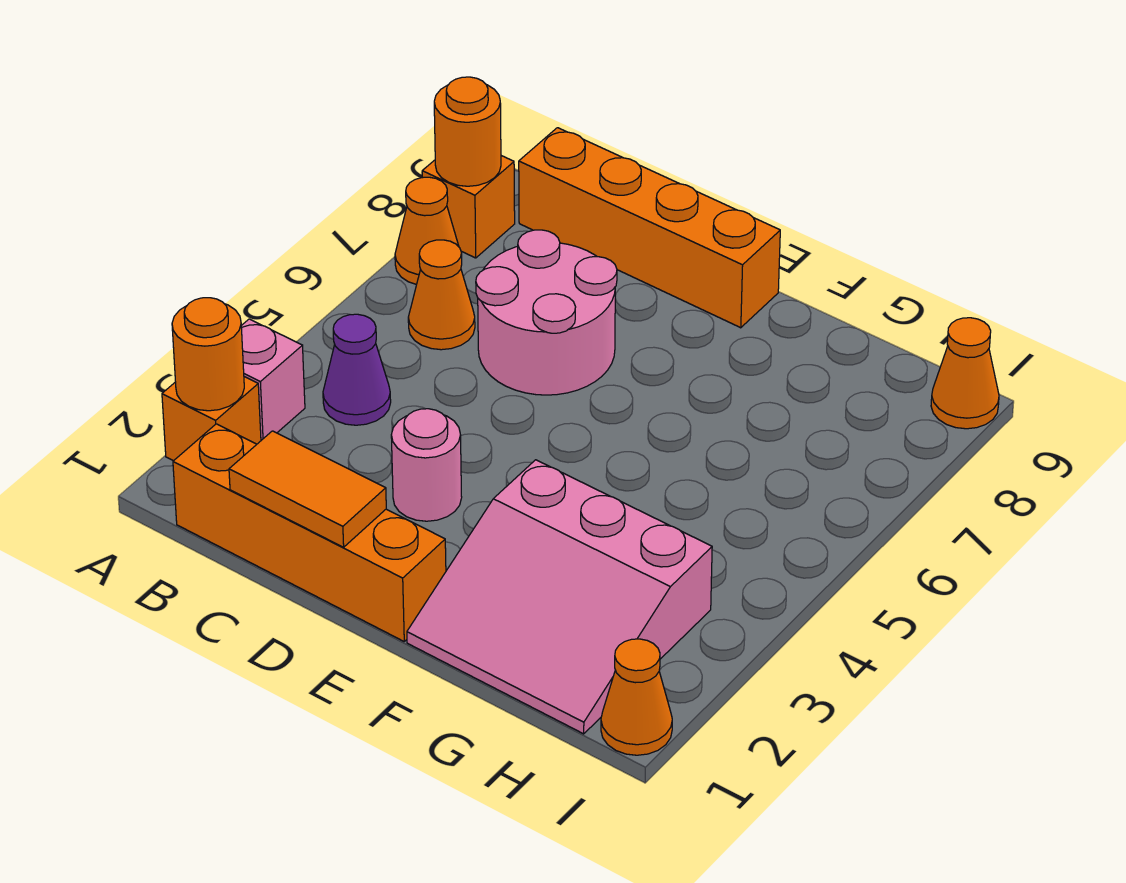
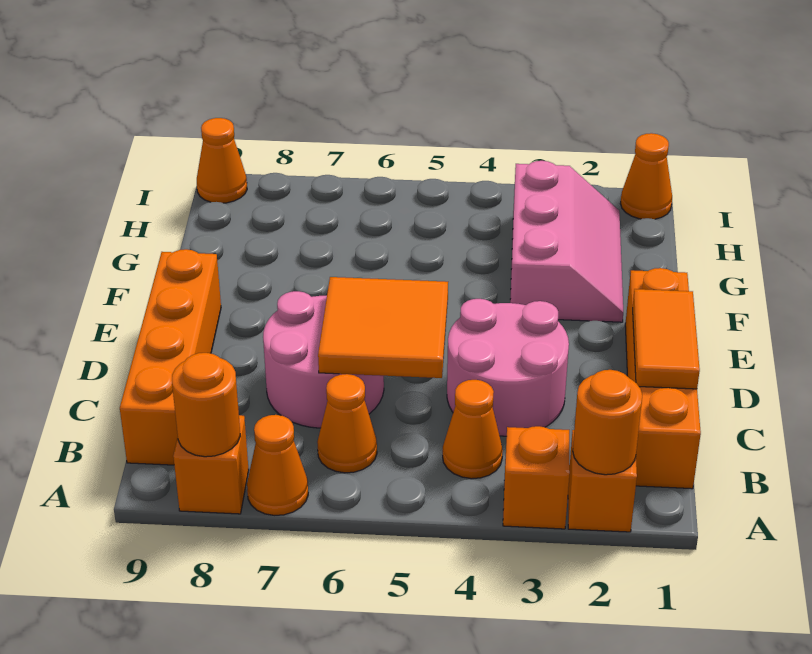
pink brick A3 level 1 -> orange brick A3 level 1
purple cone B4 level 1 -> orange cone B4 level 1
none -> orange tile C5:D6 level 2
pink round brick D3 level 1 -> pink round brick C3:D4 level 1
pink slope F1:H3 level 1 top 3 -> pink slope F2:H3 level 1 top 3

